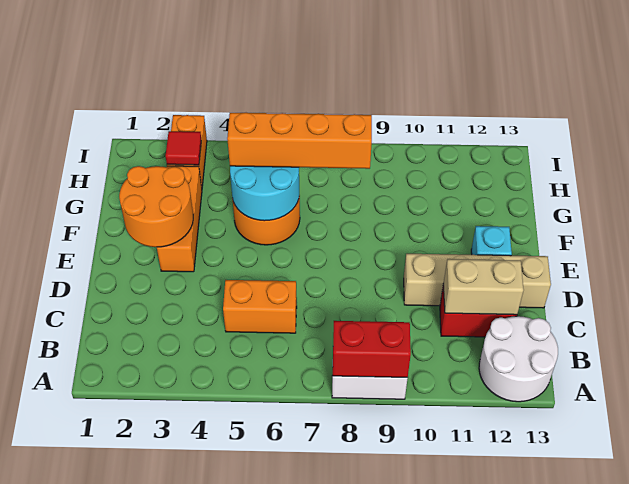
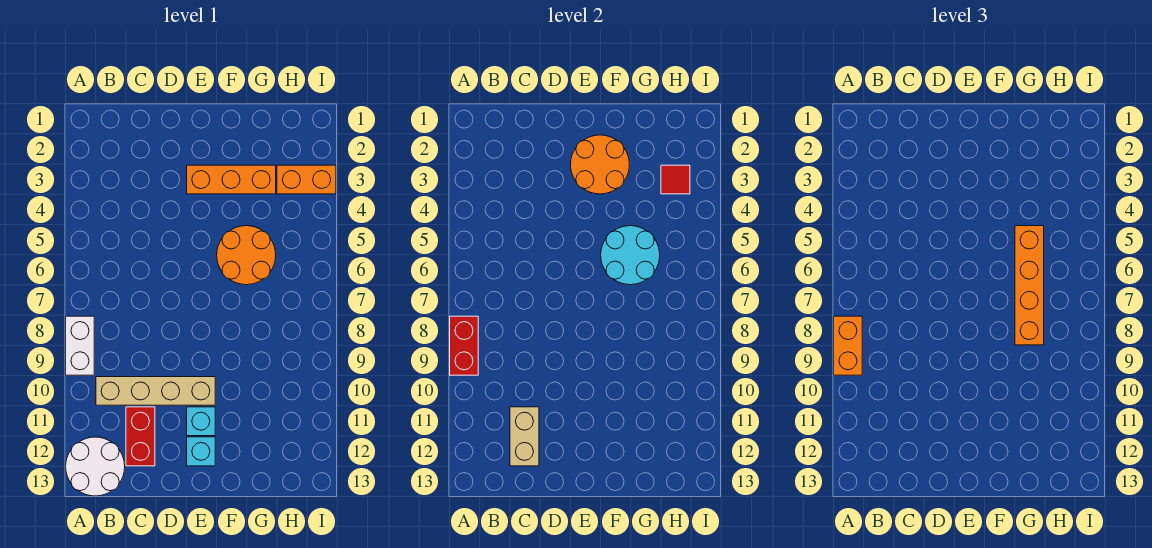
orange brick C5:C6 level 1 -> orange brick A8:A9 level 3
tan brick D10:D13 level 1 -> tan brick B10:E10 level 1
none -> cyan brick E11 level 1

